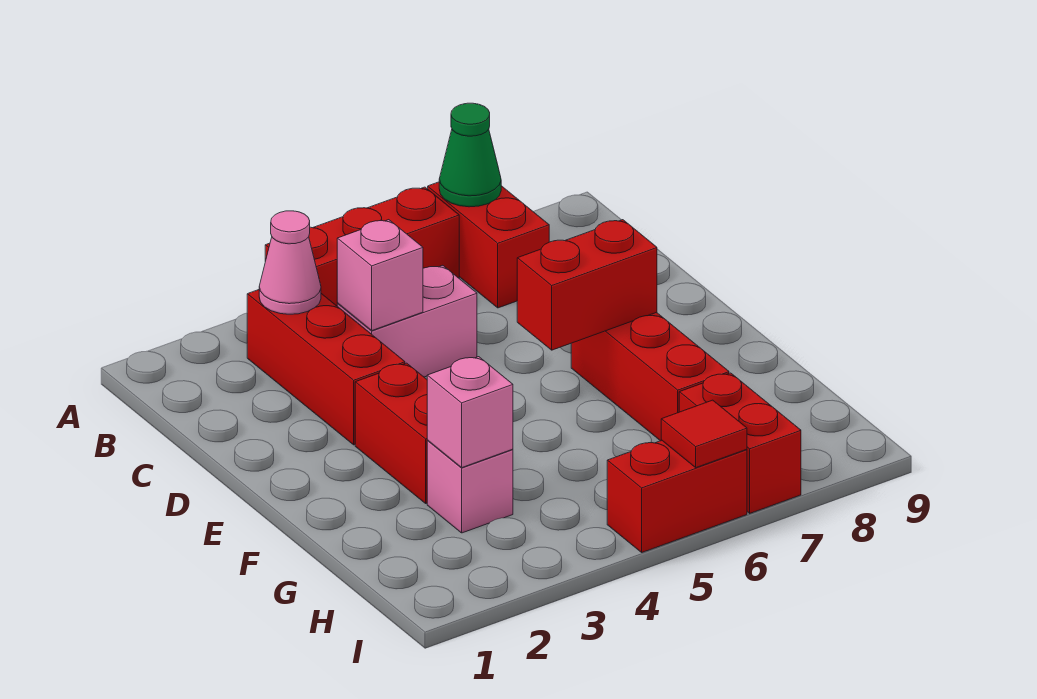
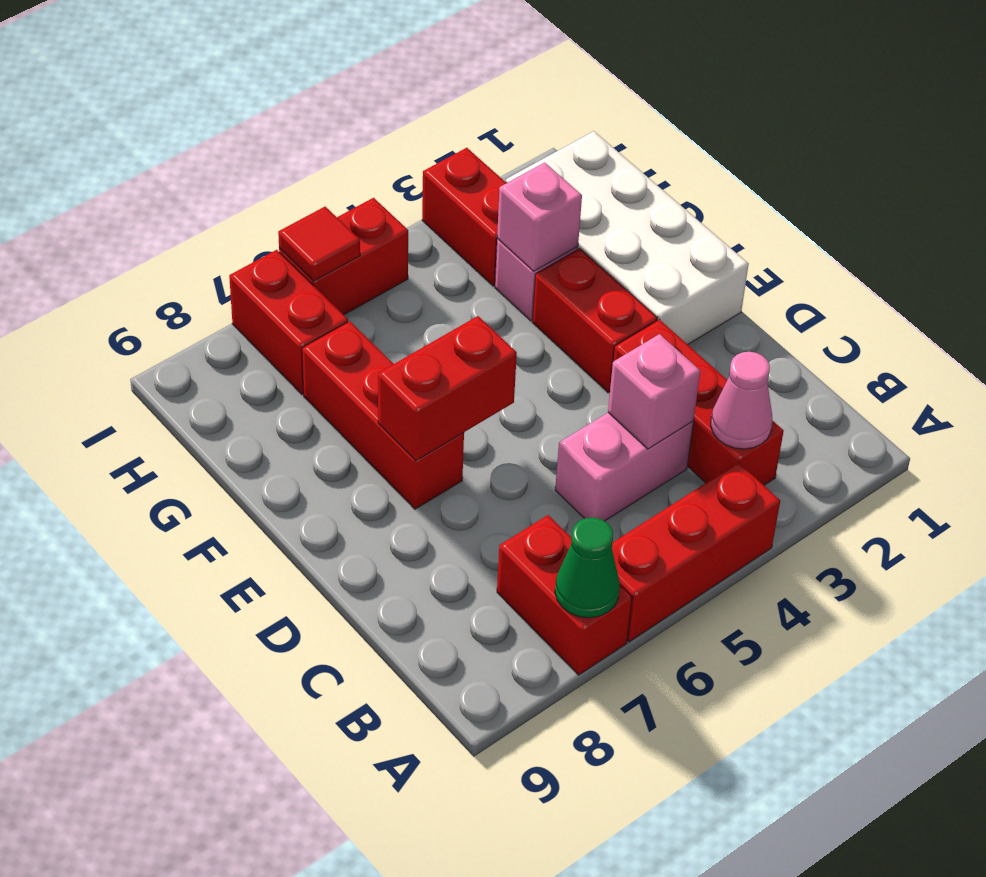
none -> white brick E1:H2 level 1
none -> red brick H3:I3 level 1

